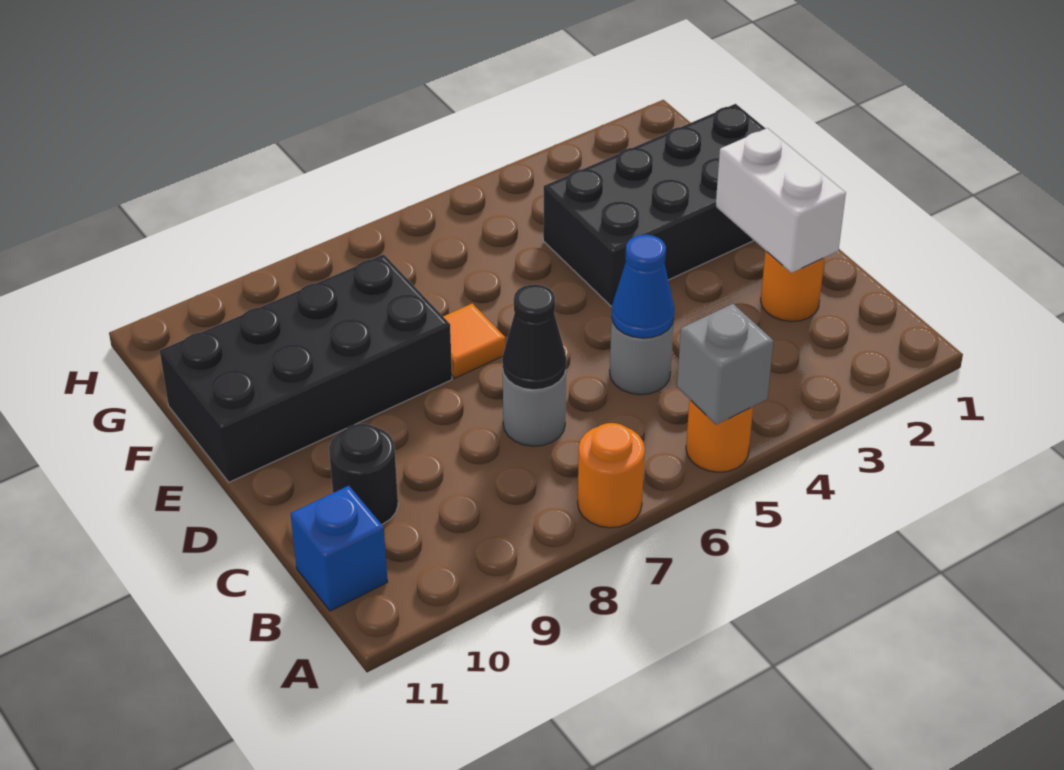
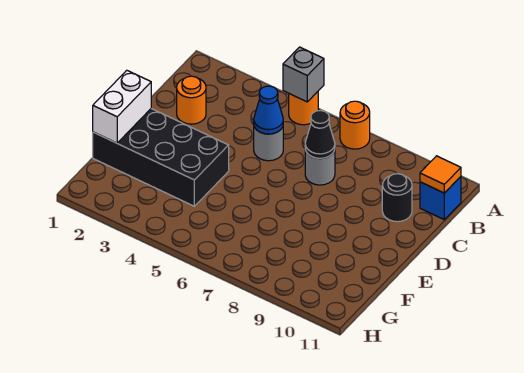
white brick C2:D2 level 2 -> white brick E1:F1 level 2
orange tile E7 level 1 -> orange tile B11 level 2
black brick E8:F11 level 1 -> none

